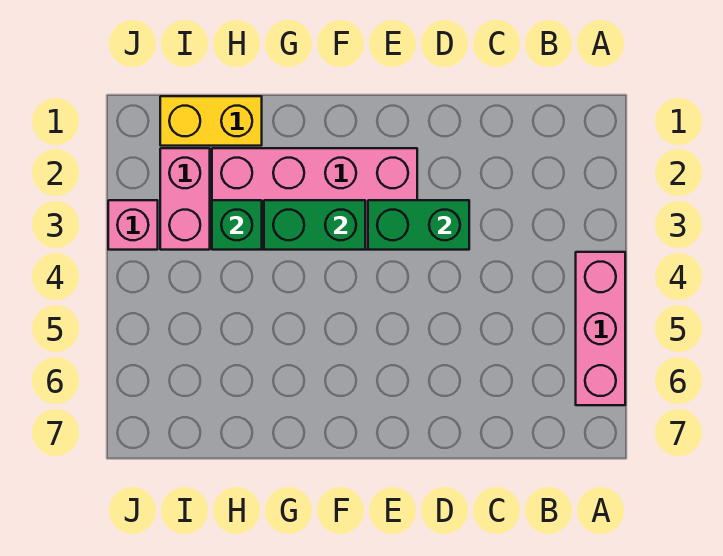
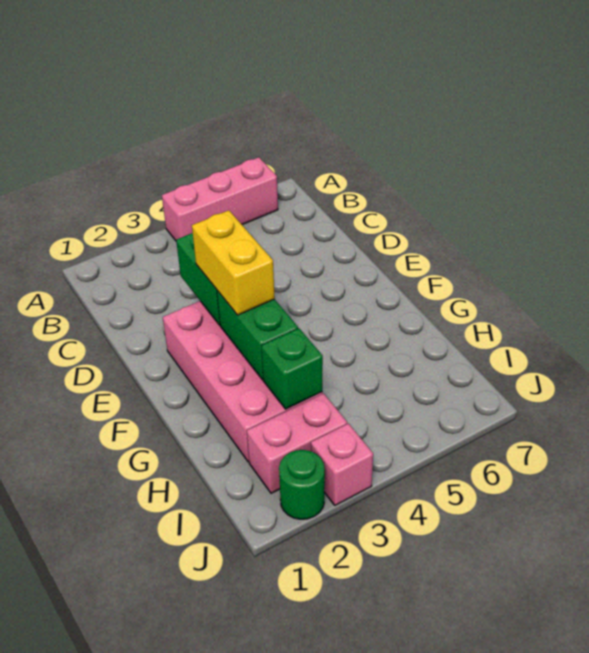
yellow brick H1:I1 level 1 -> yellow brick E3:F3 level 3
none -> green round brick J2 level 1

